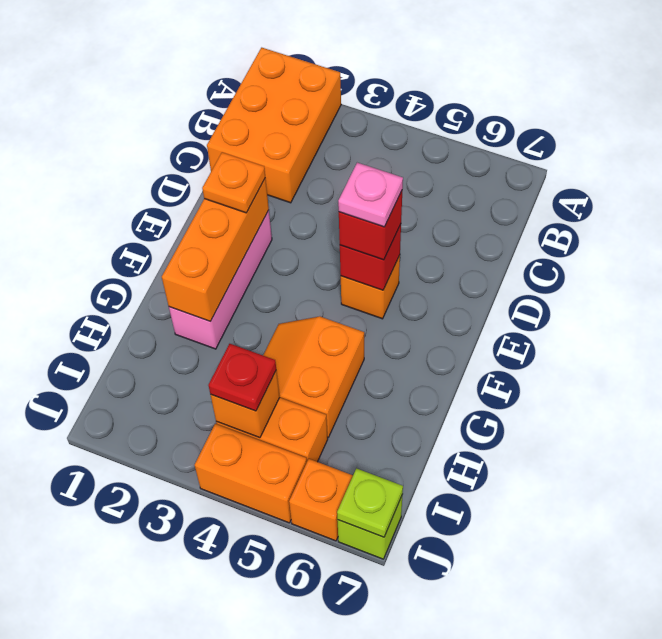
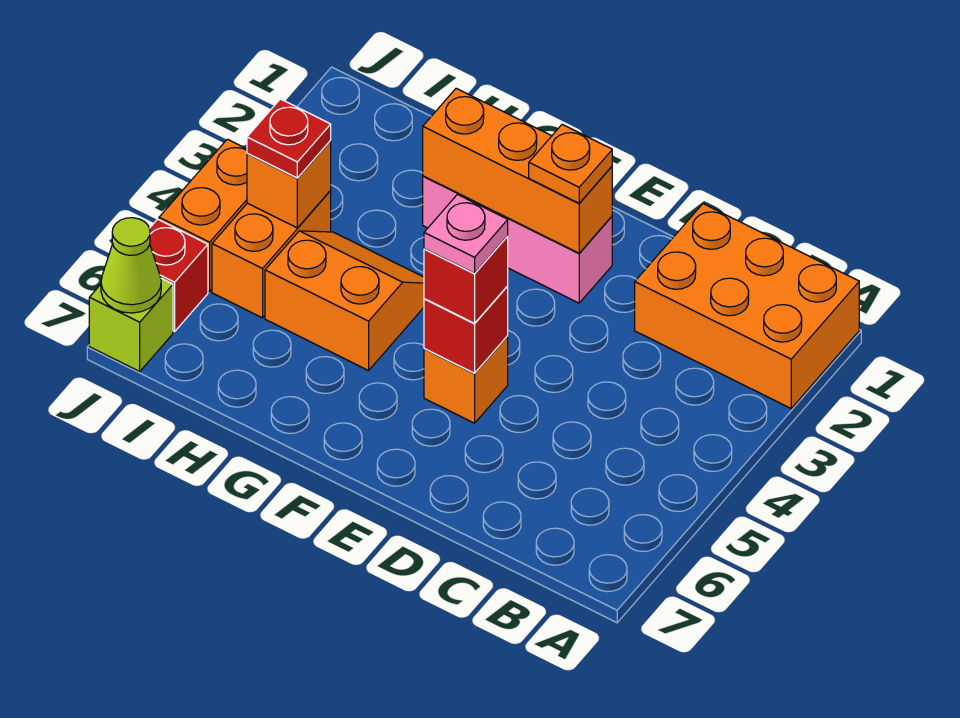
orange brick J6 level 1 -> red brick J6 level 1
lime plate J7 level 2 -> lime cone J7 level 2

